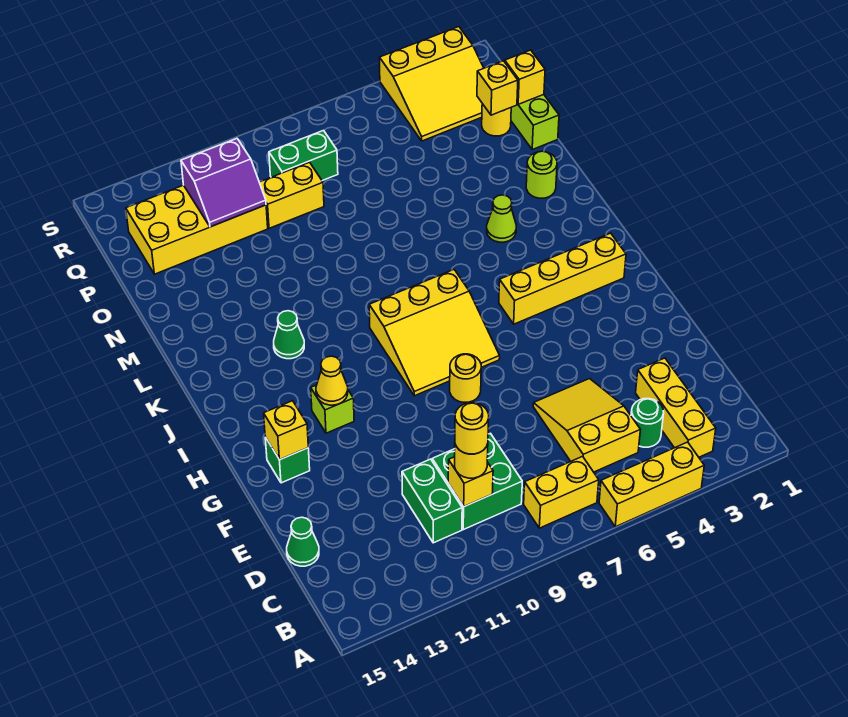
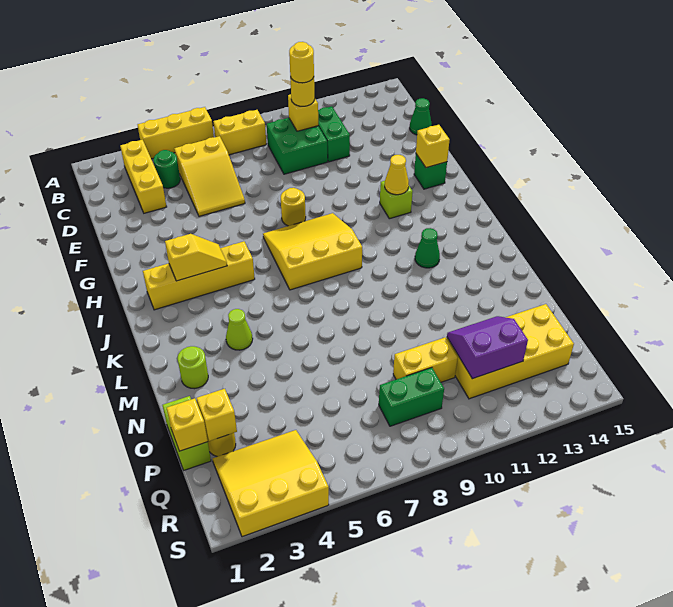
none -> yellow slope I3:I4 level 2 top 3

